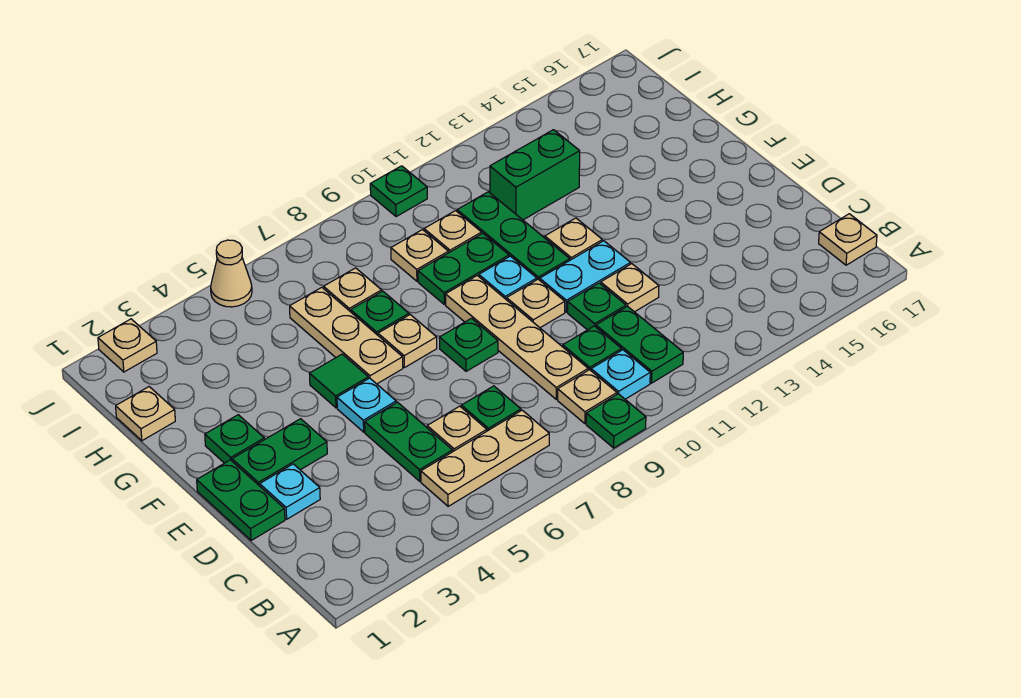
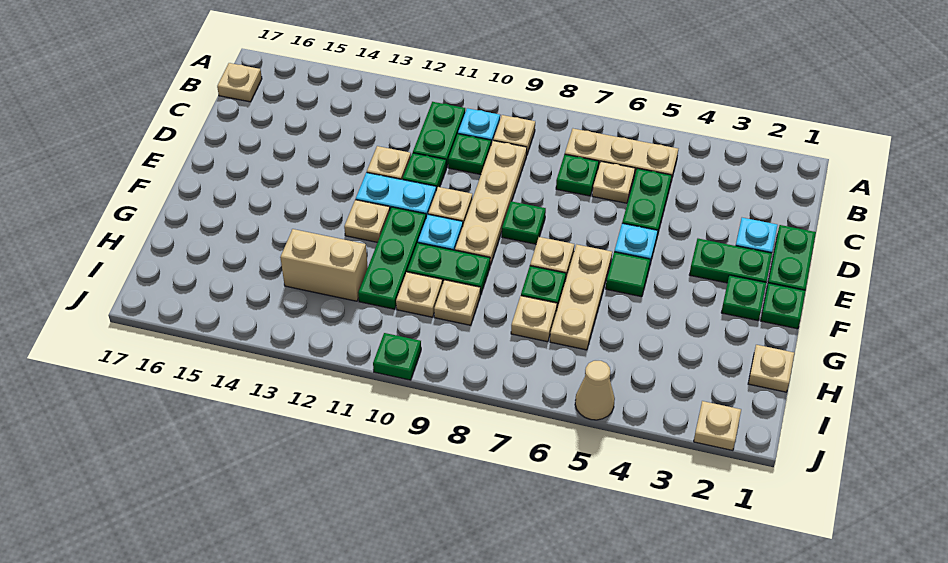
green plate A9 level 1 -> green plate F1 level 1
green brick H12:H13 level 1 -> tan brick H12:H13 level 1

